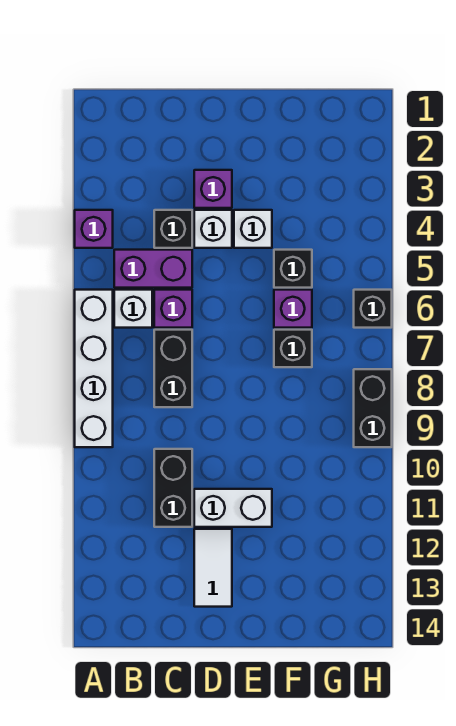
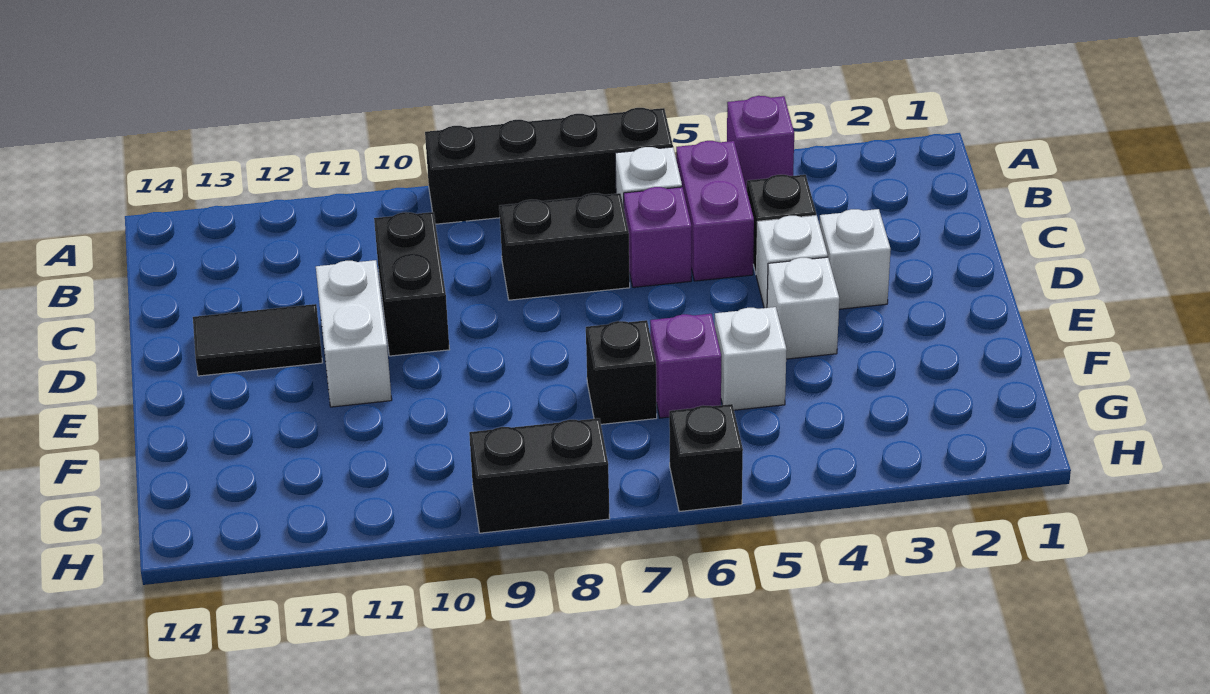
white brick A6:A9 level 1 -> black brick A6:A9 level 1
black brick C10:C11 level 1 -> black brick C10:D10 level 1
purple brick D3 level 1 -> white brick D3 level 1
white tile D12:D13 level 1 -> black tile D12:D13 level 1
black brick F5 level 1 -> white brick F5 level 1

